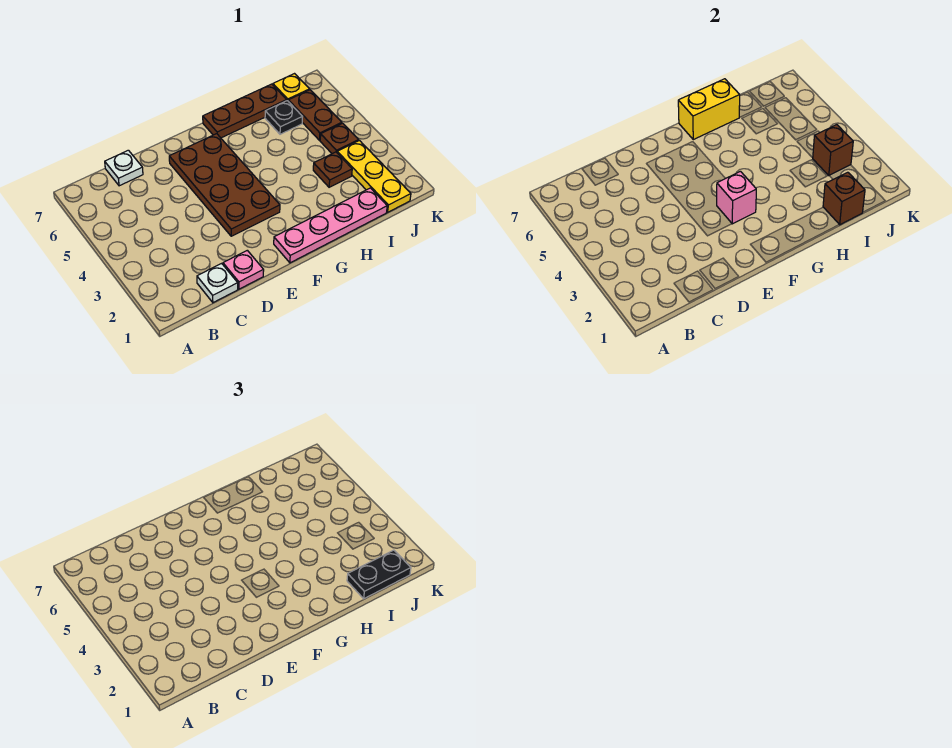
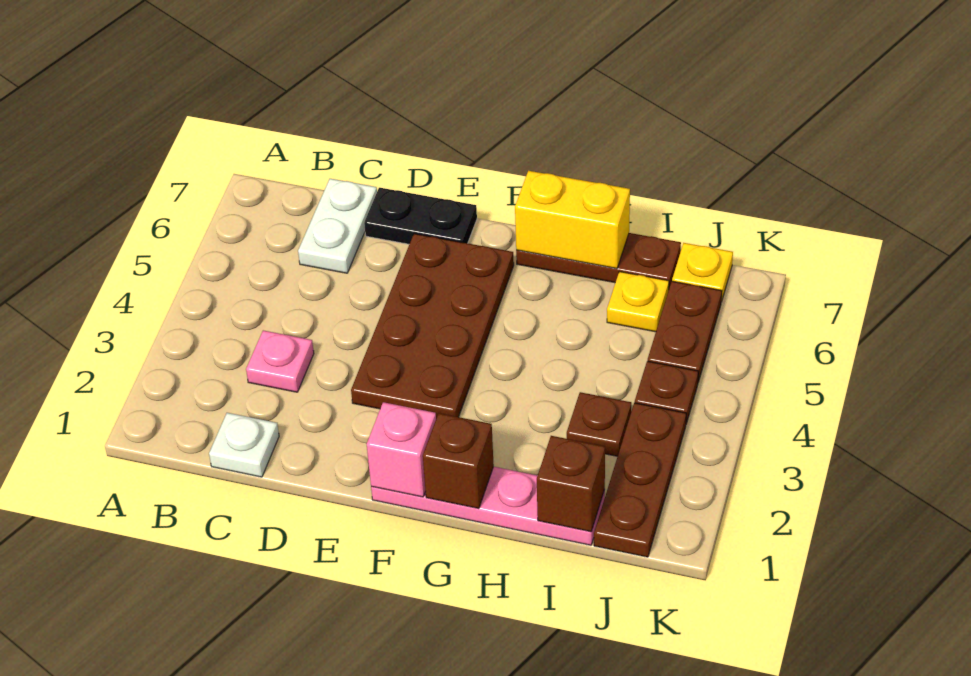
white plate C7 level 1 -> white plate C6:C7 level 1
pink plate D1 level 1 -> pink plate C3 level 1
pink brick F3 level 2 -> pink brick F1 level 2
black plate I1:J1 level 3 -> black plate D7:E7 level 1
black plate I6 level 1 -> yellow plate I6 level 1
yellow plate J1:J3 level 1 -> brown plate J1:J3 level 1
brown brick J3 level 2 -> brown brick G1 level 2

